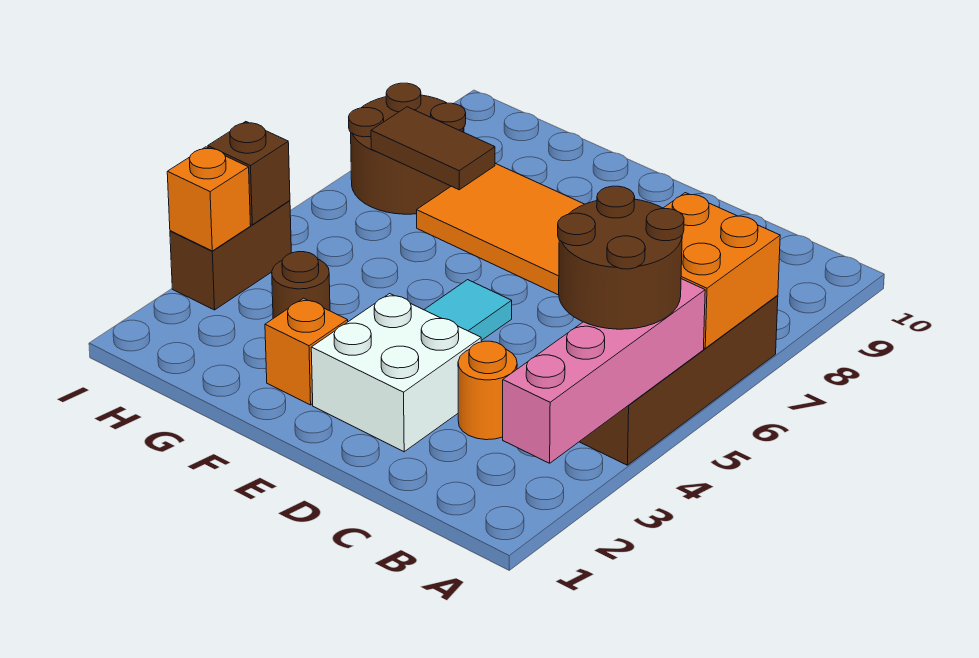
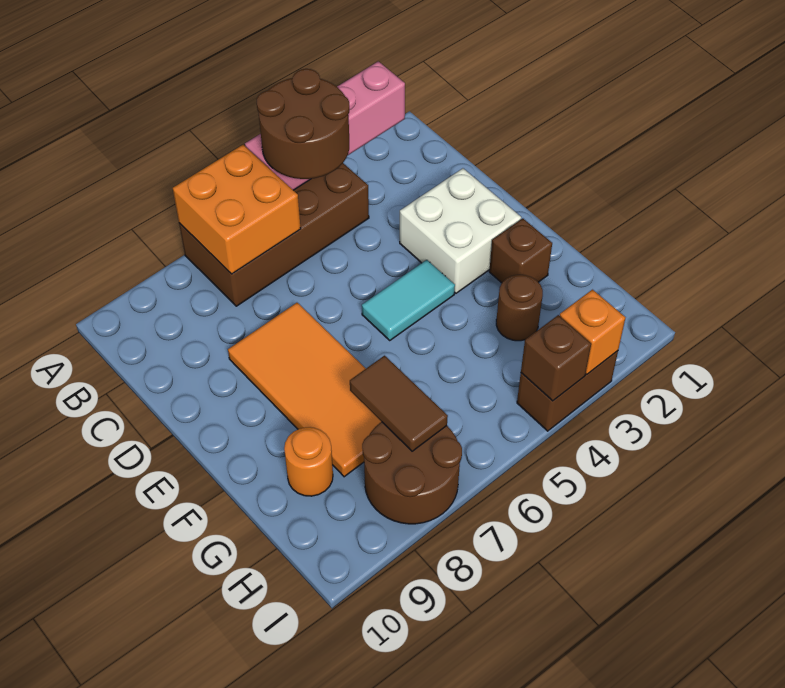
orange round brick C3 level 1 -> orange round brick G9 level 1
orange brick F2 level 1 -> brown brick F2 level 1

